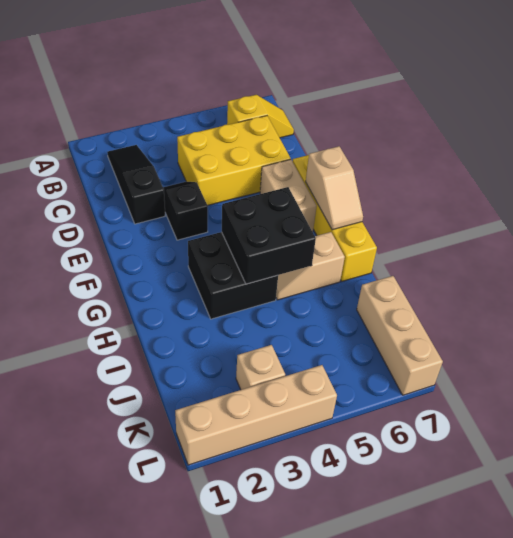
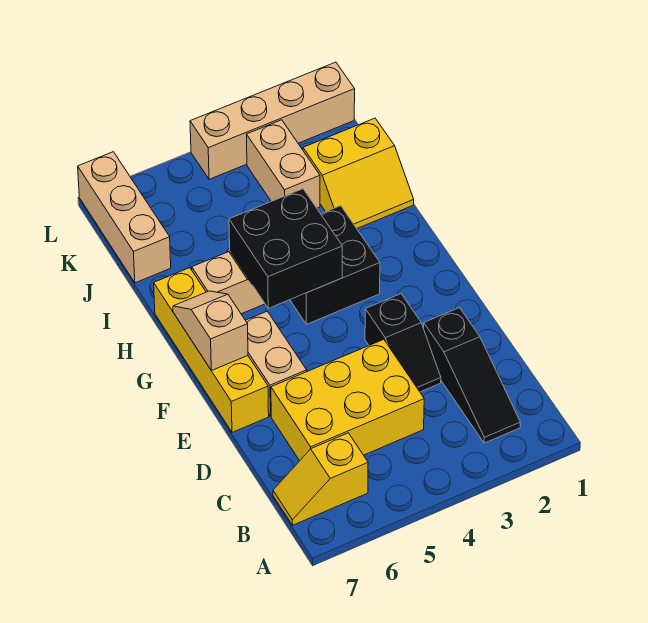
none -> yellow slope I1:J2 level 1 top J
tan brick K3 level 1 -> tan brick J3:K3 level 1

